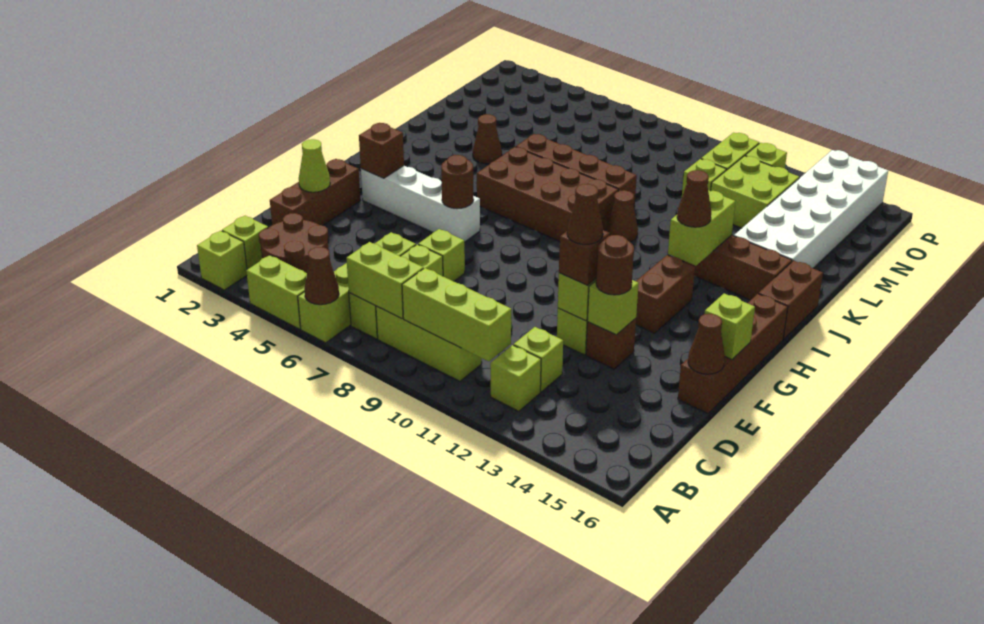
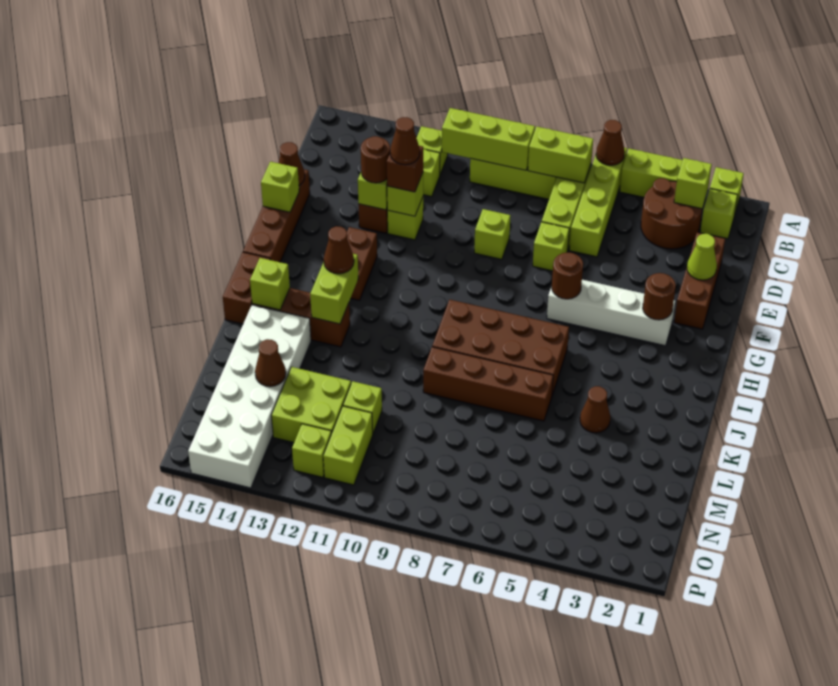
none -> lime brick B3 level 2
none -> lime brick E9 level 1
brown brick G3 level 2 -> brown round brick G3 level 2
brown cone J10 level 1 -> brown cone M14 level 2
none -> lime brick J15 level 2

